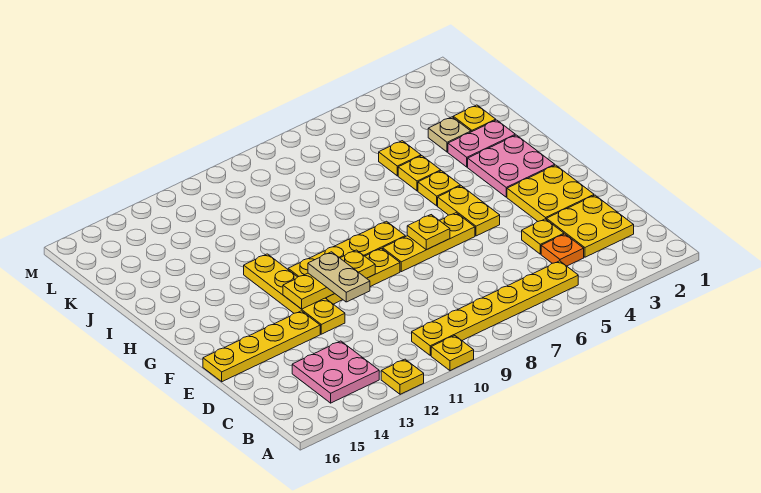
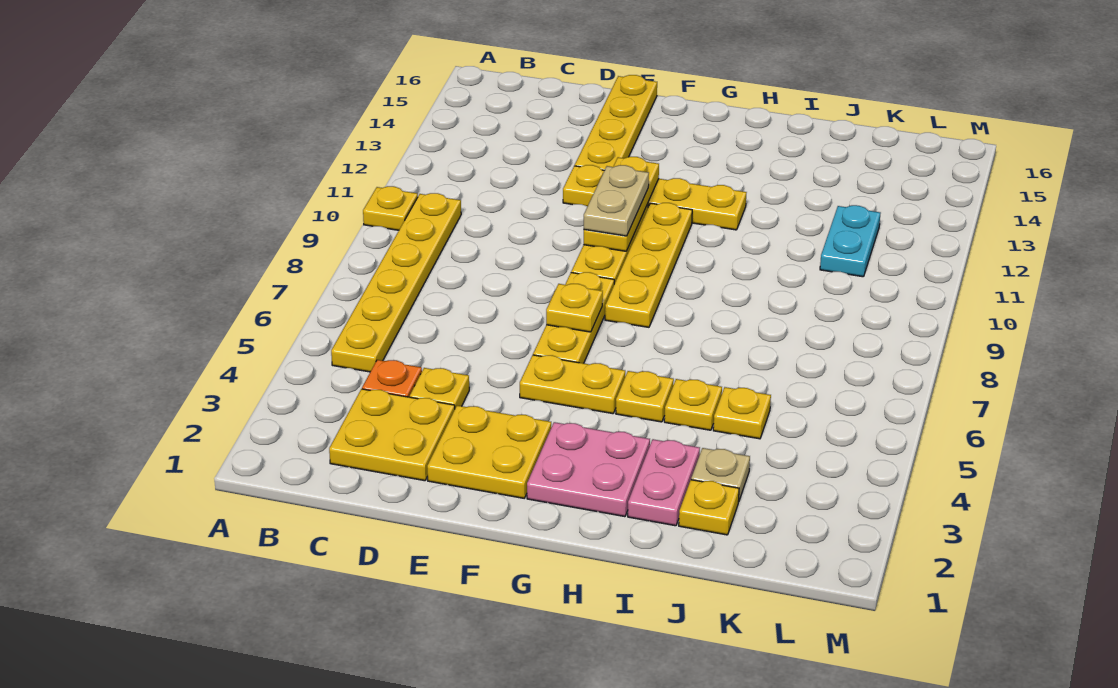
yellow plate A12 level 1 -> none
pink plate B13:C14 level 1 -> none
tan plate E11:F11 level 3 -> tan plate F10:F11 level 3
none -> cyan plate K11:K12 level 1

